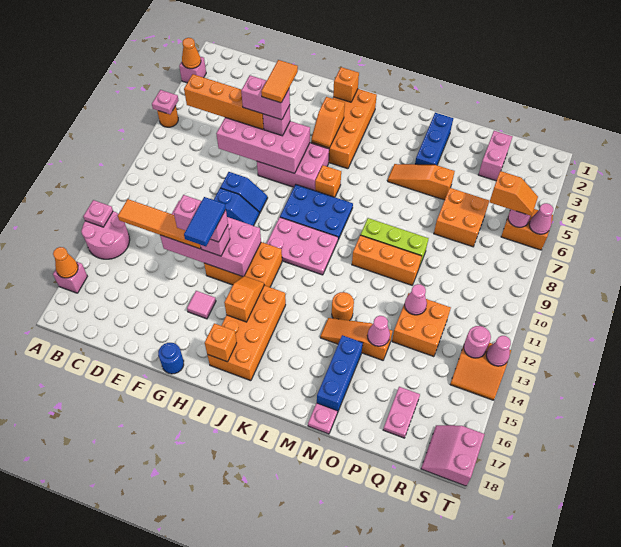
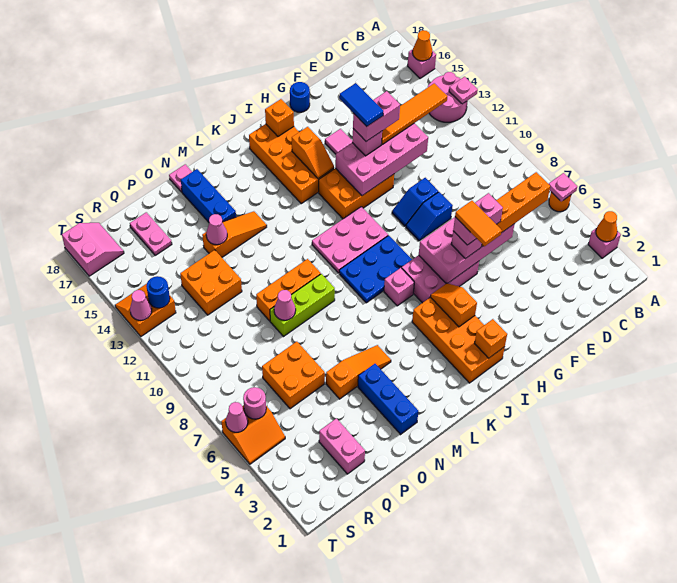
orange brick J7 level 1 -> pink brick J7 level 1
orange round brick M13 level 1 -> none
pink cone P12 level 2 -> pink cone O9 level 2
orange slope R6:S6 level 3 top R -> none
pink round brick S13 level 2 -> blue round brick S13 level 2

